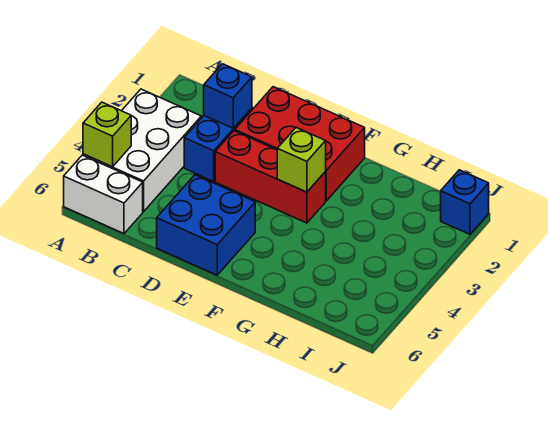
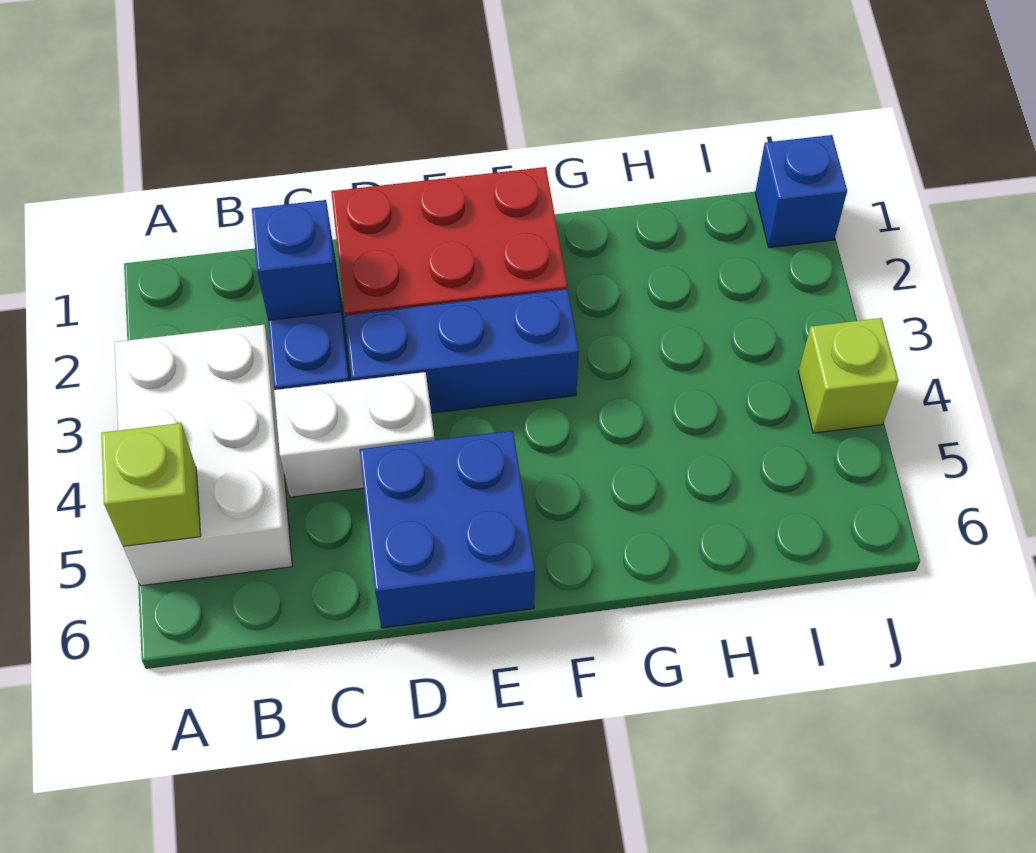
white brick A6:B6 level 1 -> white brick C4:D4 level 1
red brick D3:F3 level 1 -> blue brick D3:F3 level 1
lime brick F3 level 2 -> lime brick J4 level 1

